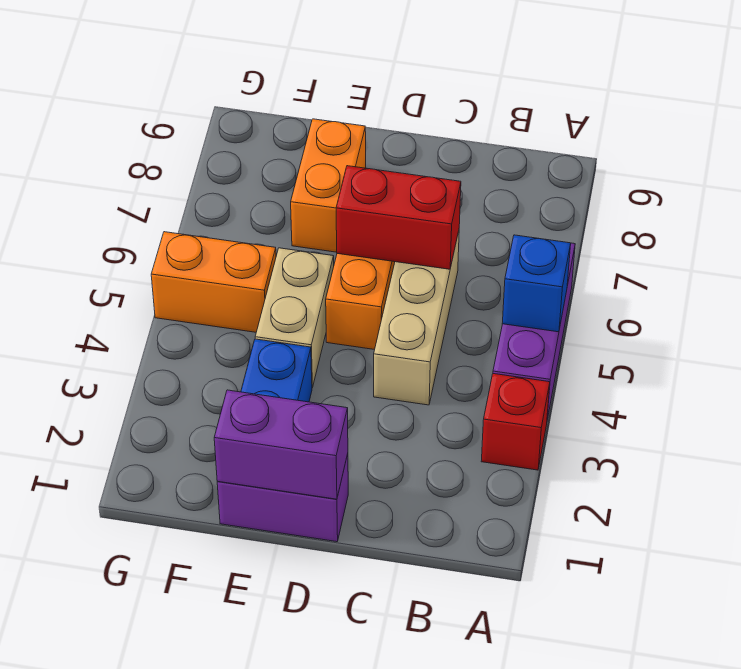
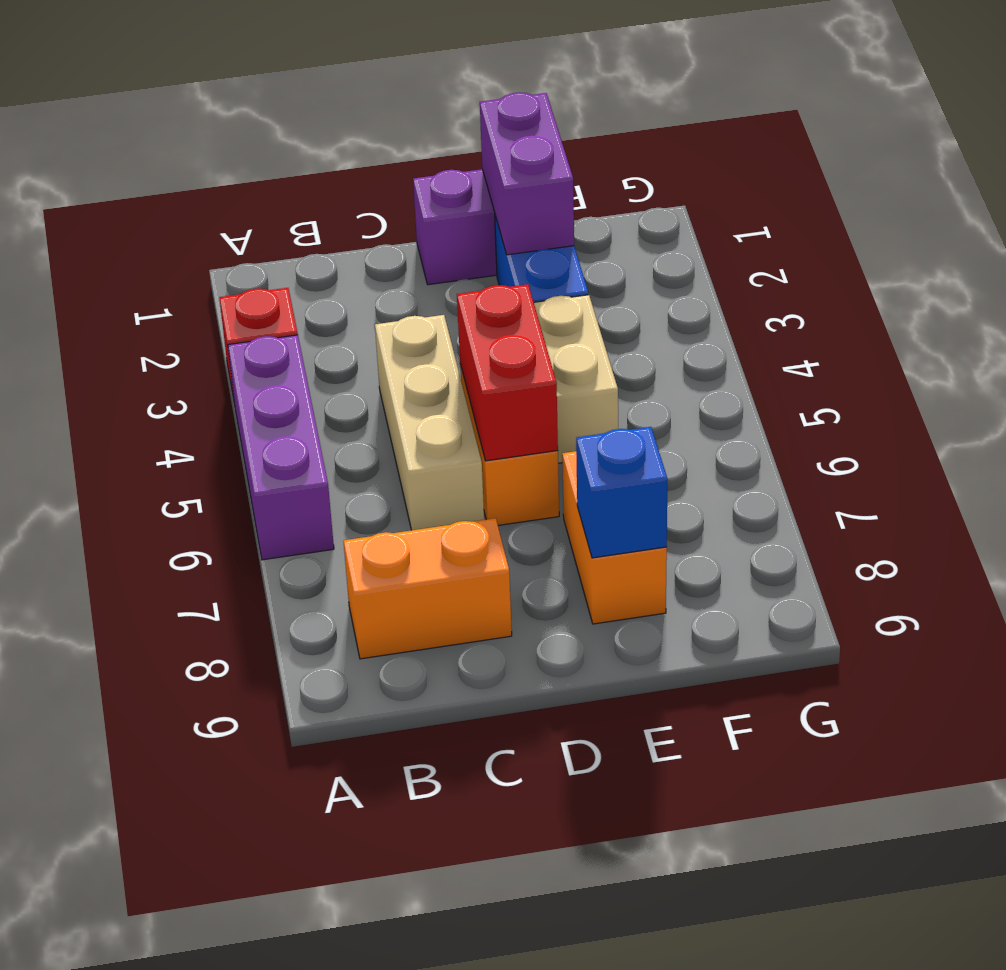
blue brick A5 level 2 -> blue brick E8 level 2
red brick C6:D6 level 2 -> red brick D5:D6 level 2
purple brick D1:E1 level 2 -> purple brick E1:E2 level 2
orange brick F5:G5 level 1 -> orange brick B8:C8 level 1

